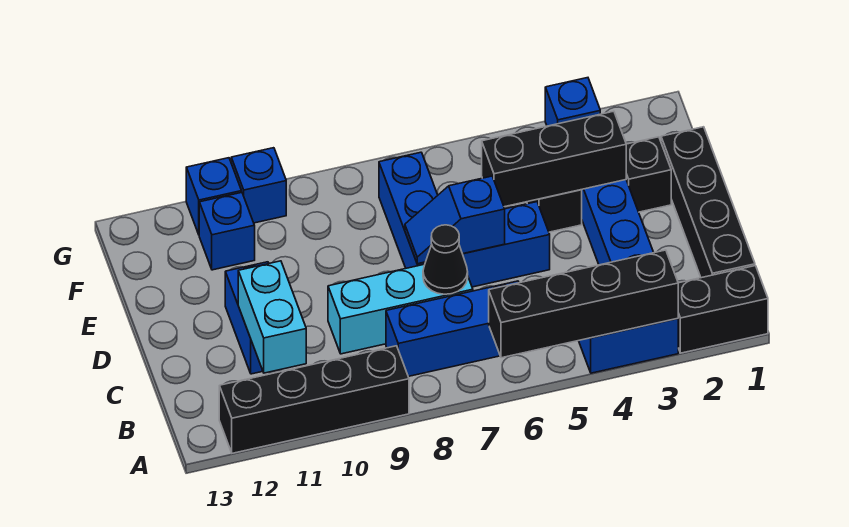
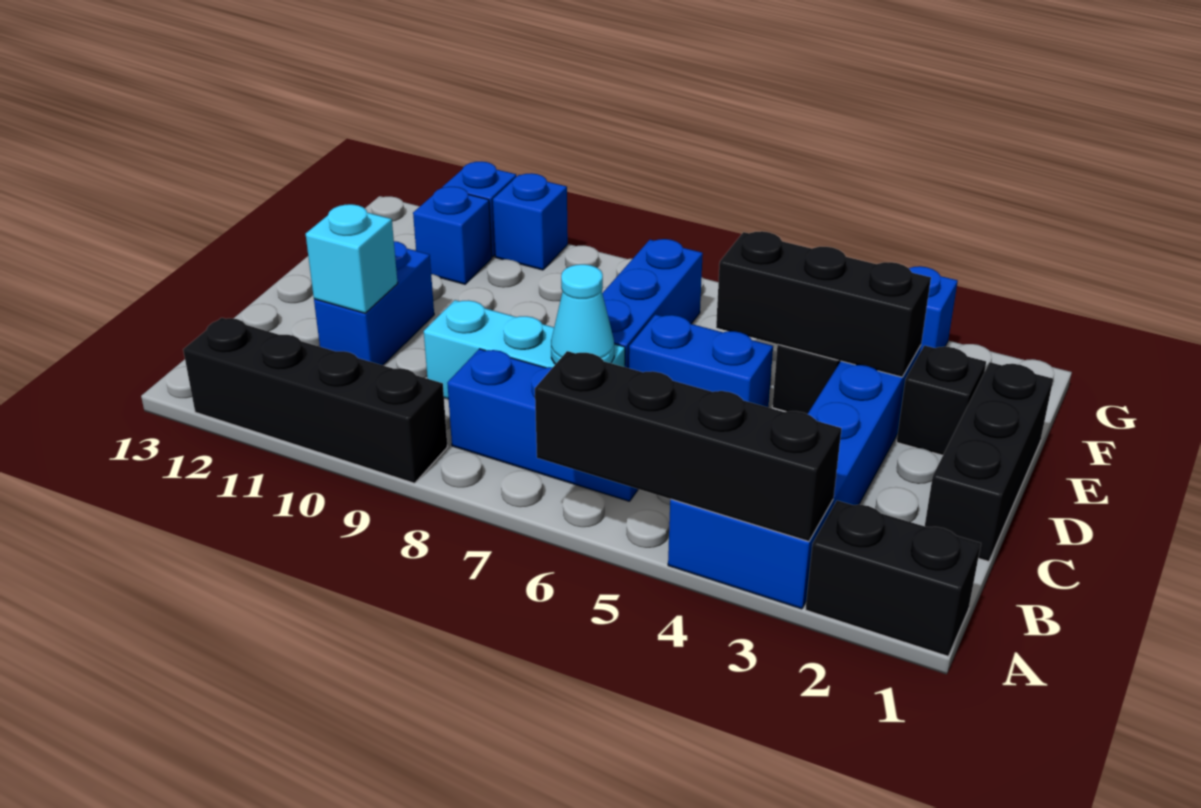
black brick B1:E1 level 1 -> black brick C1:E1 level 1
cyan brick B11:C11 level 2 -> cyan brick C11 level 2
black cone C7 level 2 -> cyan cone C7 level 2
blue slope D6:D7 level 2 top 6 -> none

